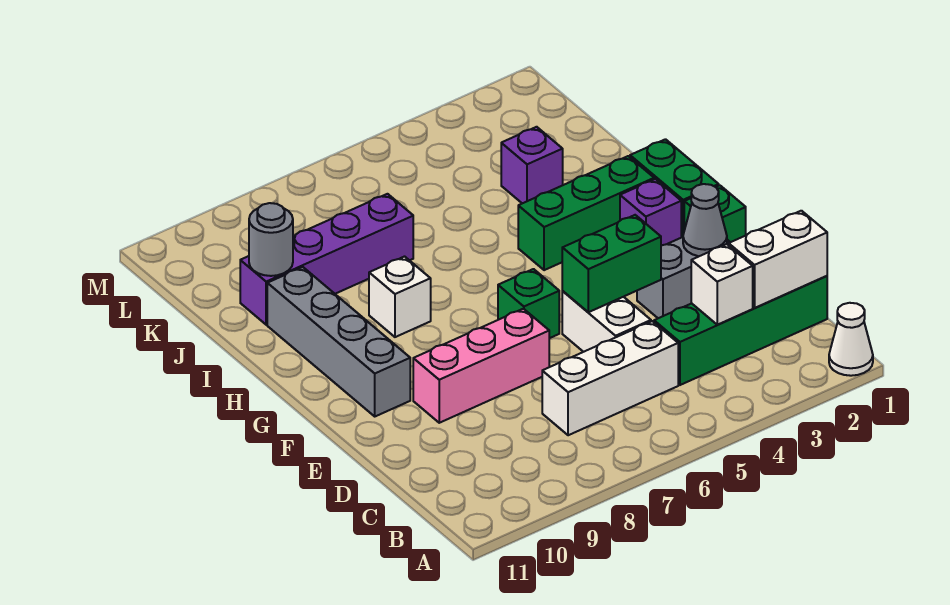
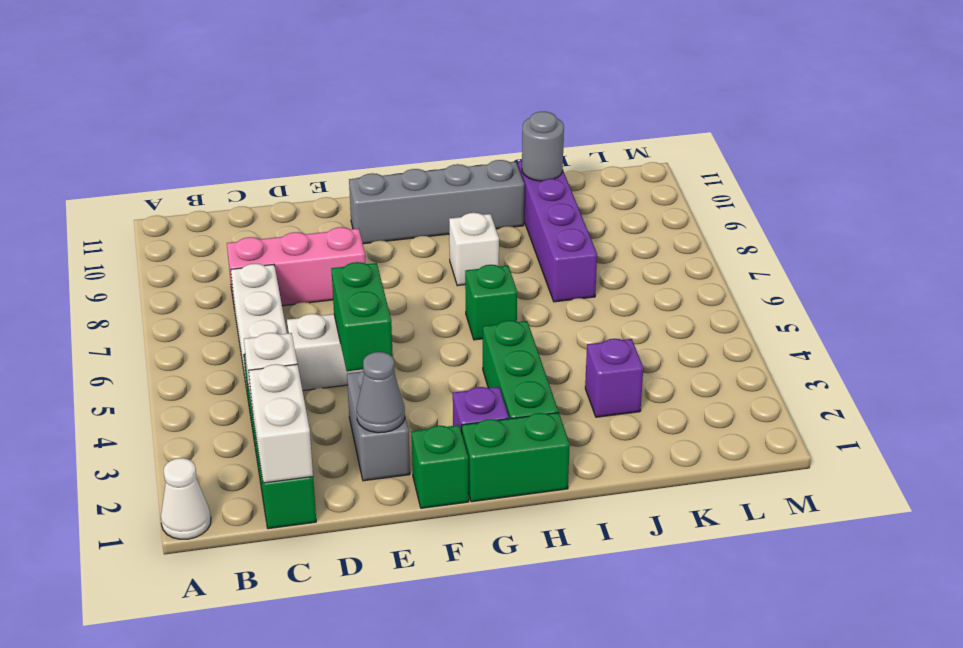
pink brick E7:E9 level 1 -> pink brick C8:E8 level 1
green brick F6 level 1 -> green brick H6 level 1

